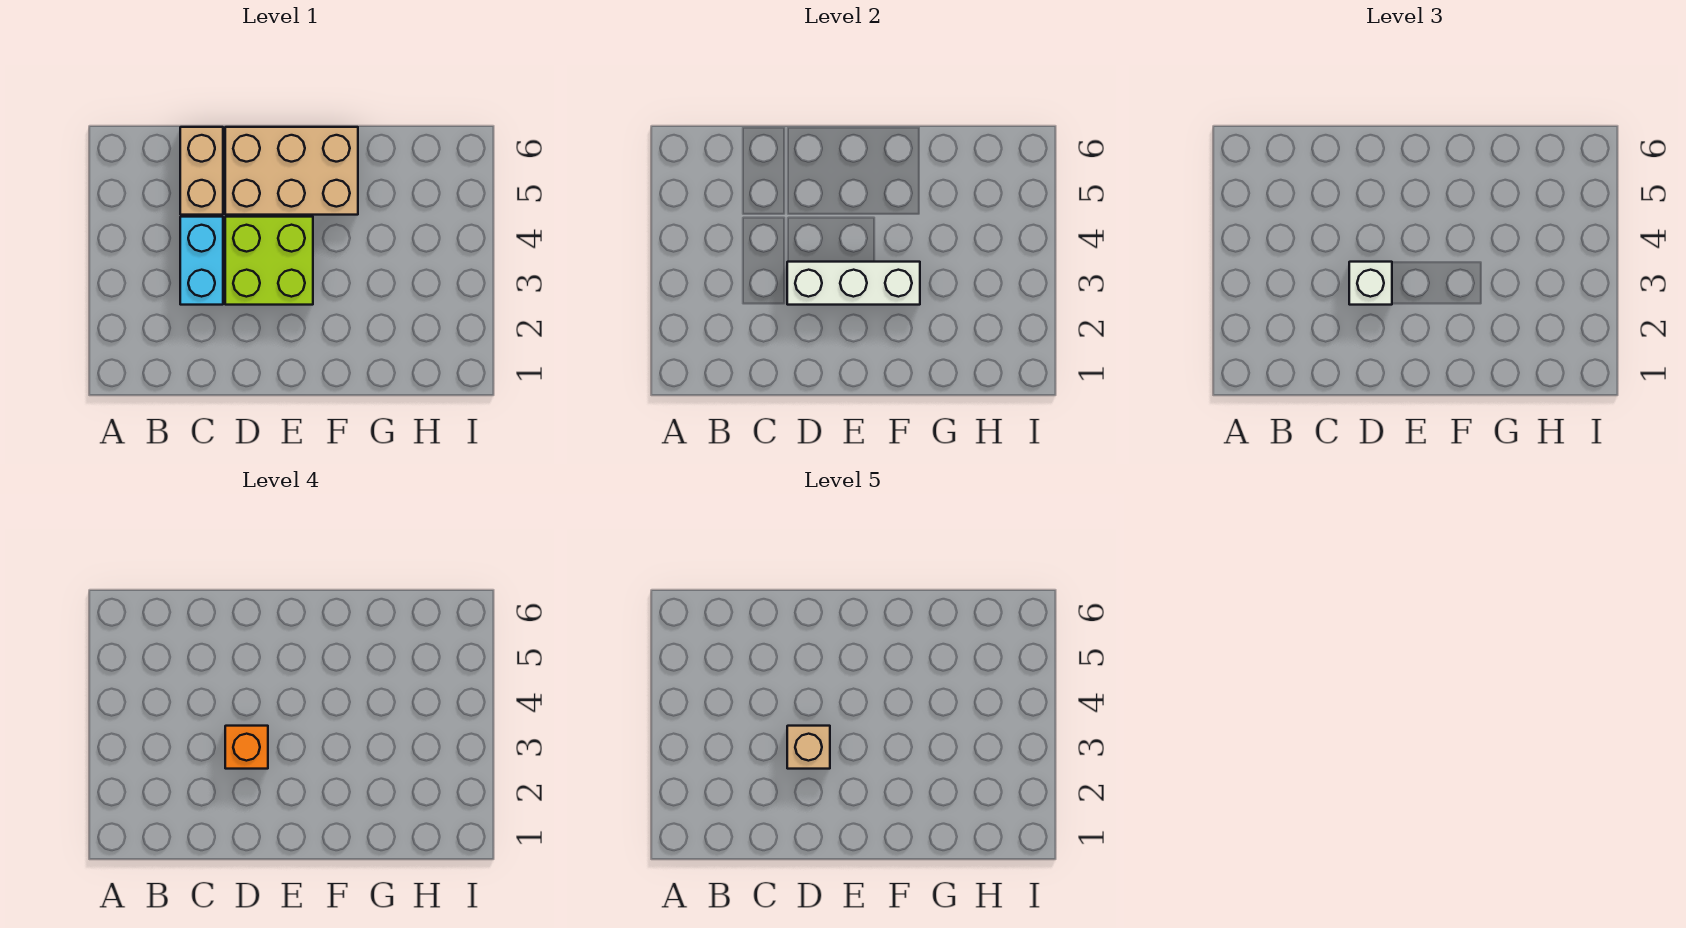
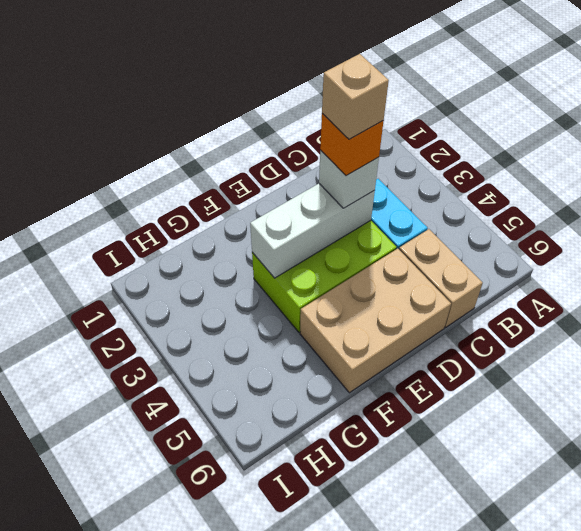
lime brick D3:E4 level 1 -> lime brick D3:F4 level 1

